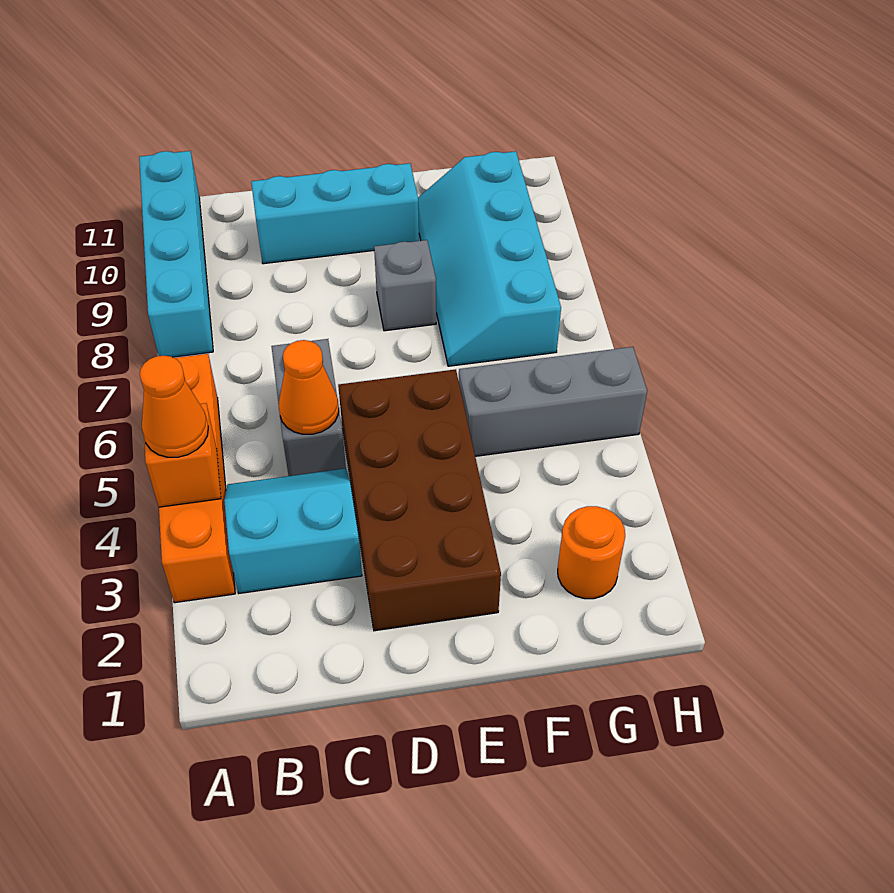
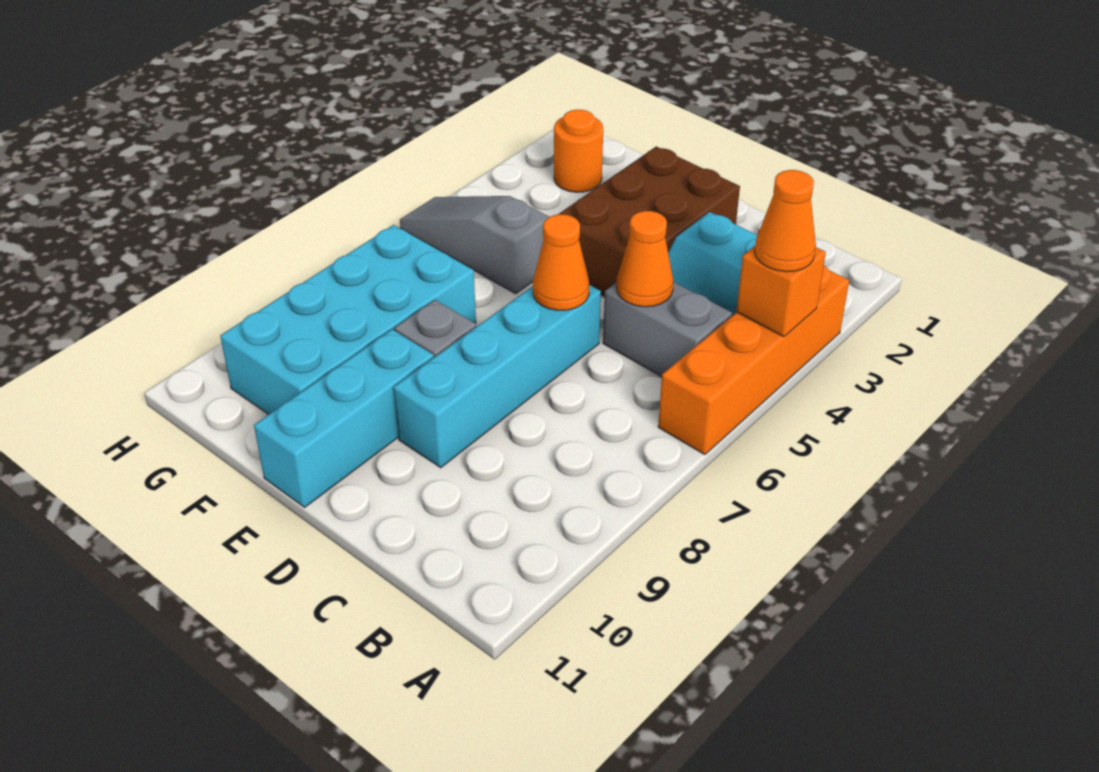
cyan brick A8:A11 level 1 -> cyan brick D6:D9 level 1
grey brick C5:C6 level 1 -> grey brick B5:C5 level 1
cyan brick C10:E10 level 1 -> cyan brick E9:E11 level 1
brown brick D2:E5 level 1 -> brown brick D2:E4 level 1
none -> orange cone D6 level 2
grey brick F5:H5 level 1 -> grey slope F5:H5 level 1 top F
cyan slope F7:G10 level 1 top G -> cyan brick F7:G10 level 1

